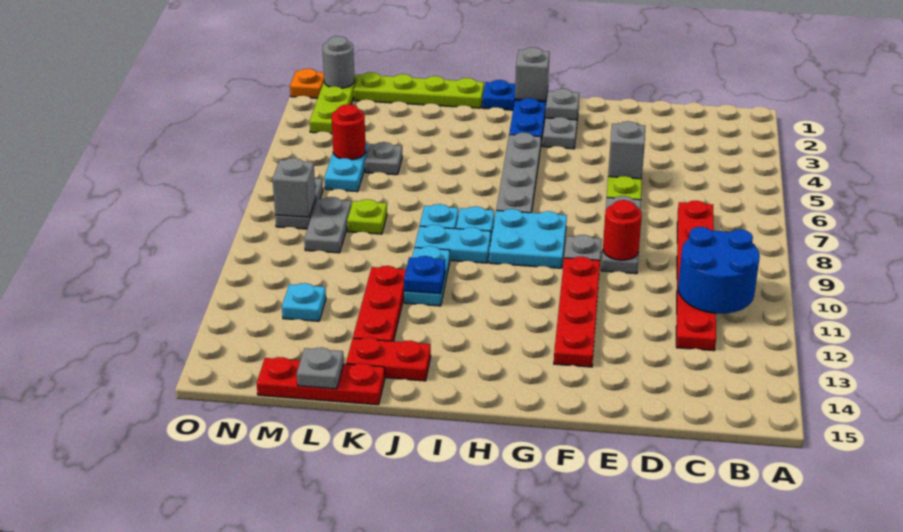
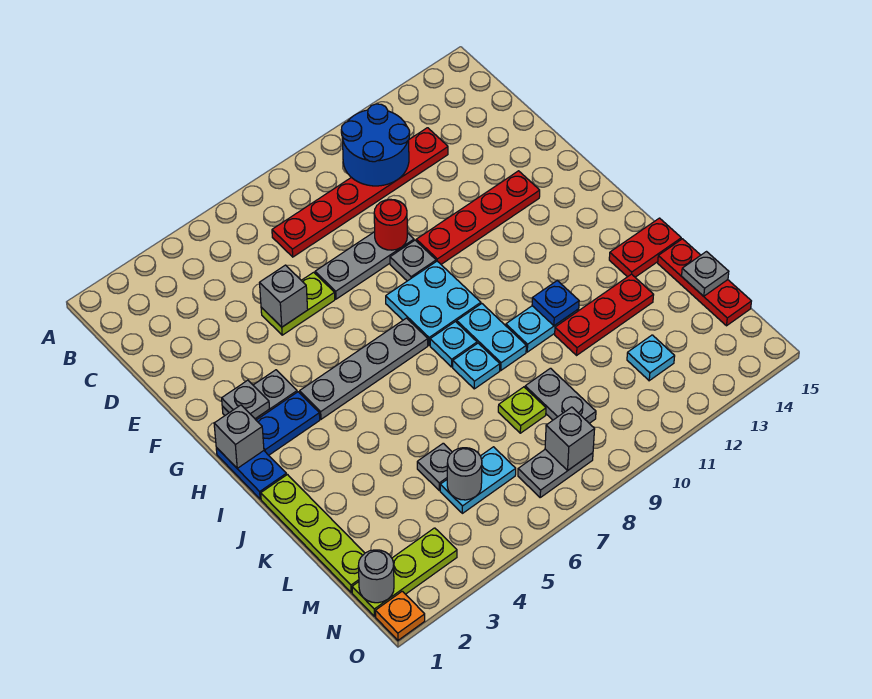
red plate J14:K14 level 1 -> red plate J14:J15 level 1
red round brick M5 level 2 -> grey round brick M5 level 2
grey plate M8:M9 level 1 -> grey plate L9:M9 level 1

